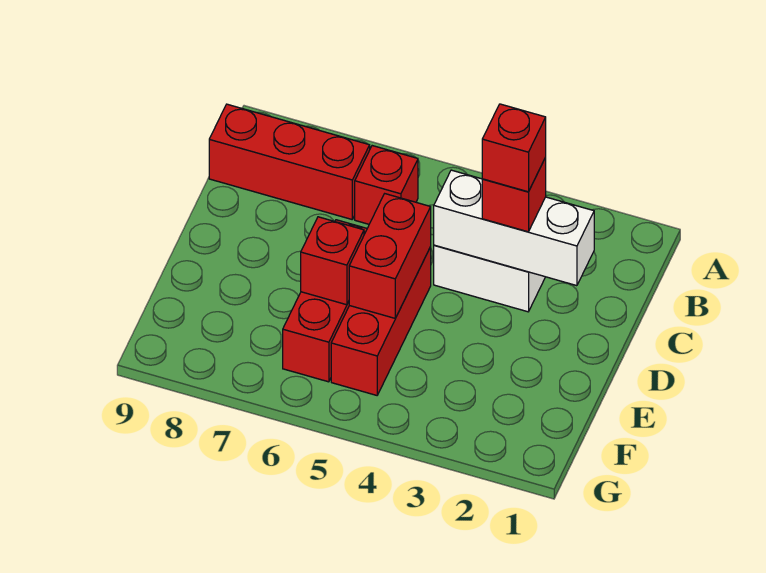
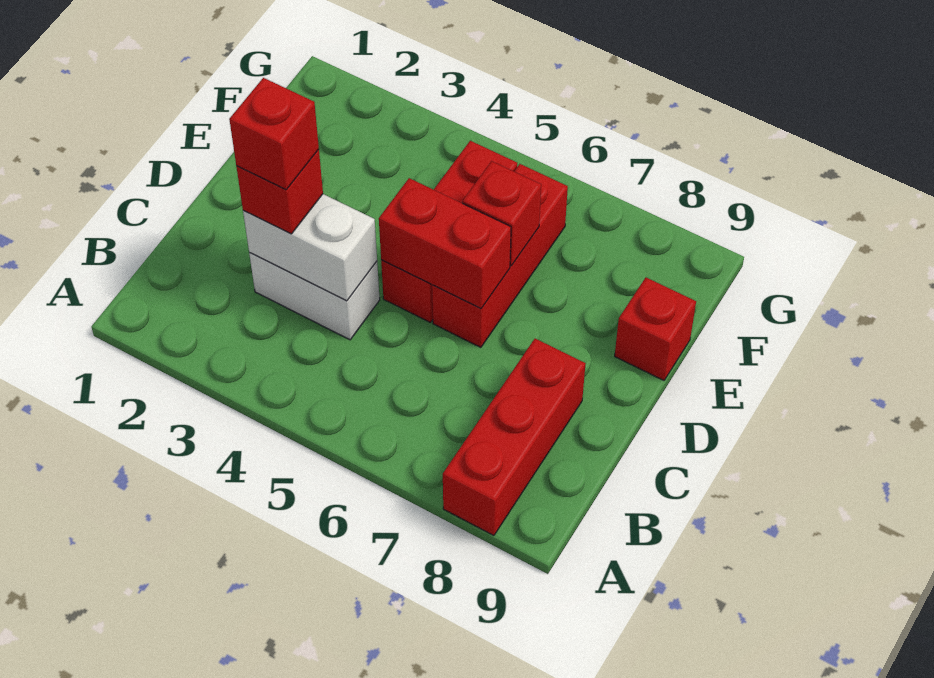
red brick B6 level 1 -> red brick E9 level 1
red brick B7:B9 level 1 -> red brick A8:C8 level 1
white brick C2:C4 level 2 -> white brick C3:C4 level 2
red brick D5:E5 level 2 -> red brick D5:D6 level 2

